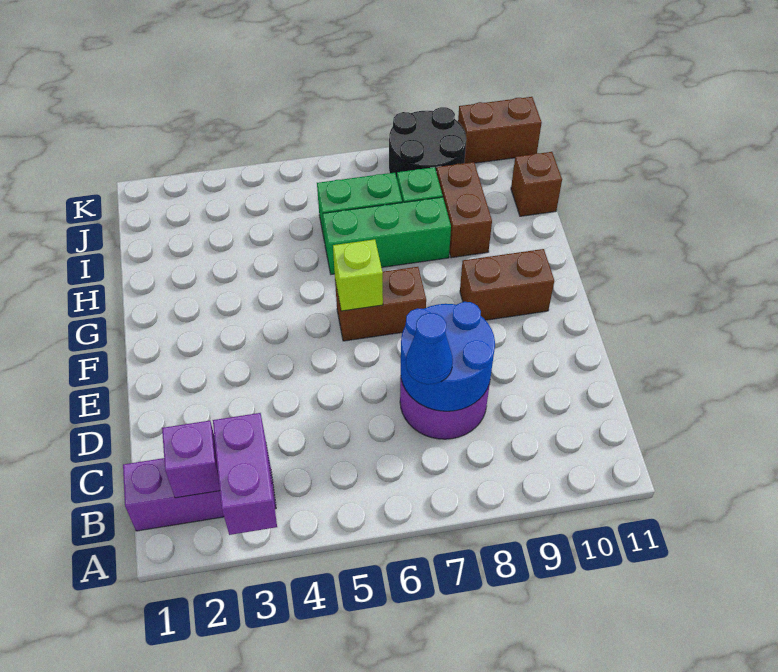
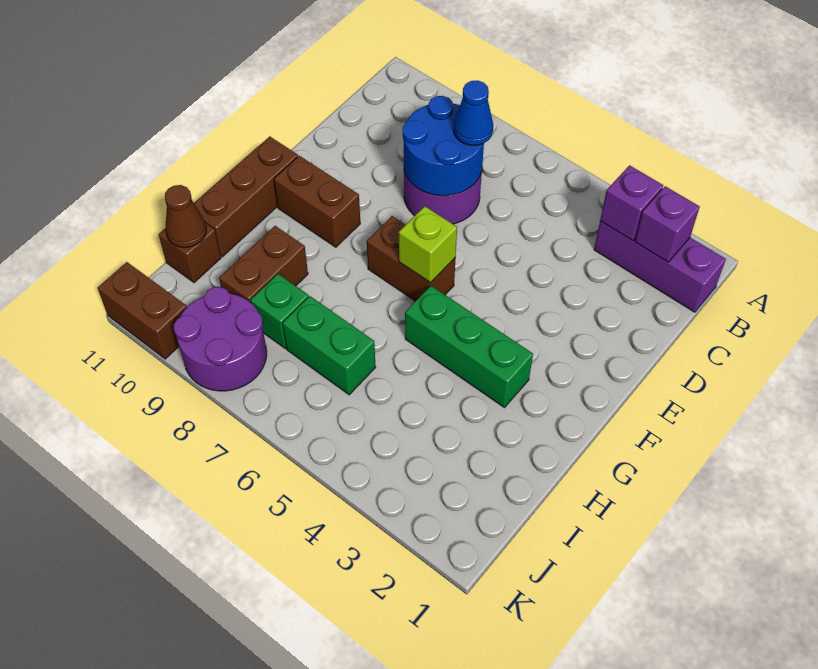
purple brick A3:B3 level 2 -> purple brick B3 level 2
none -> brown brick F11:H11 level 1
green brick H6:H8 level 1 -> green brick G3:G5 level 1
none -> brown cone I11 level 2
black round brick J8:K9 level 1 -> purple round brick J8:K9 level 1

